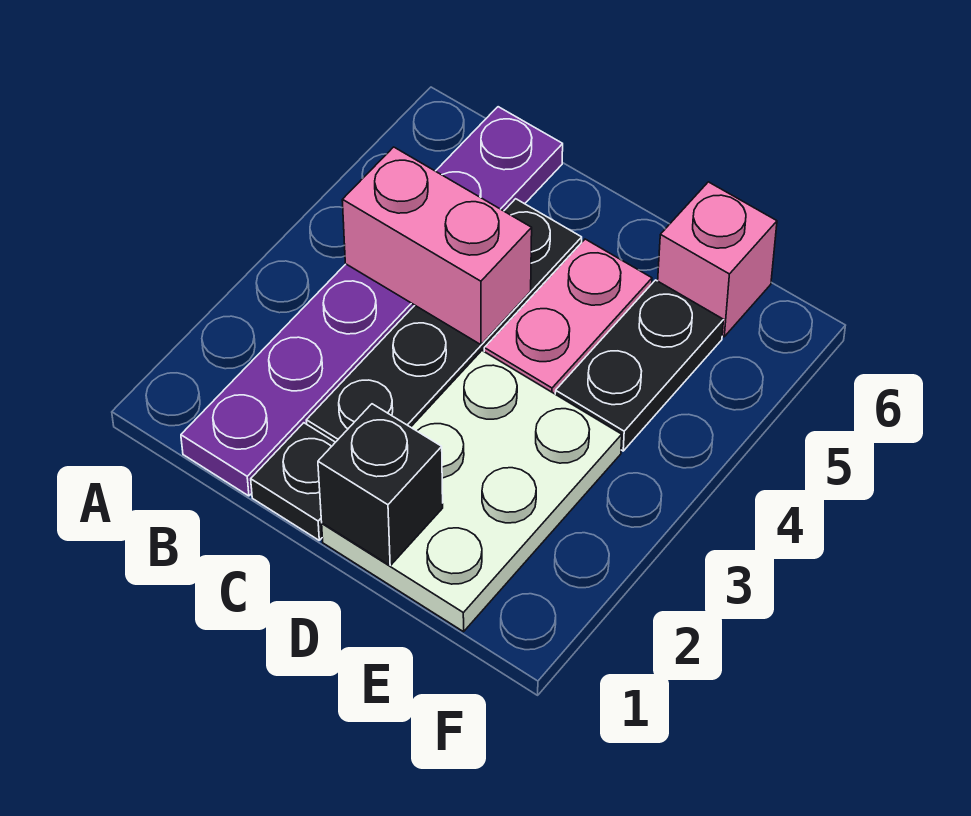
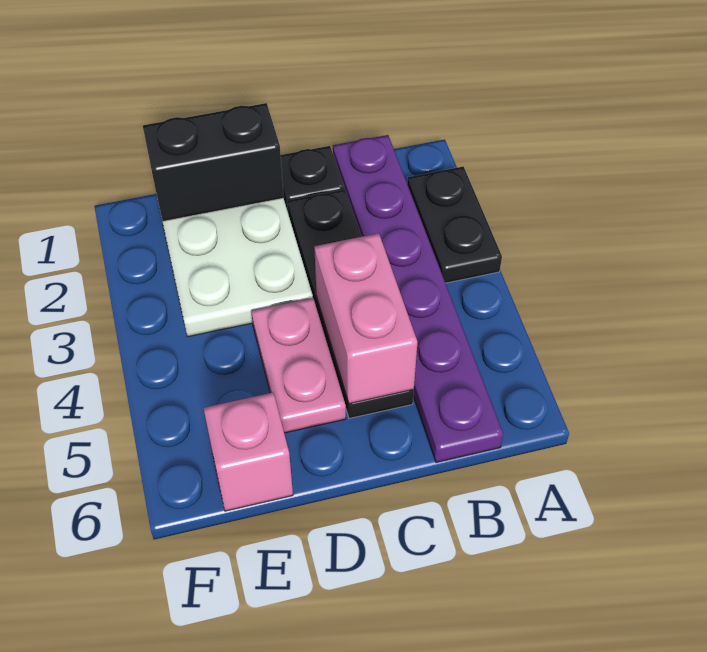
pink brick B4:C4 level 2 -> pink brick C4:C5 level 2
black brick D1 level 2 -> black brick D1:E1 level 2
black plate E4:E5 level 1 -> black plate A2:A3 level 1

